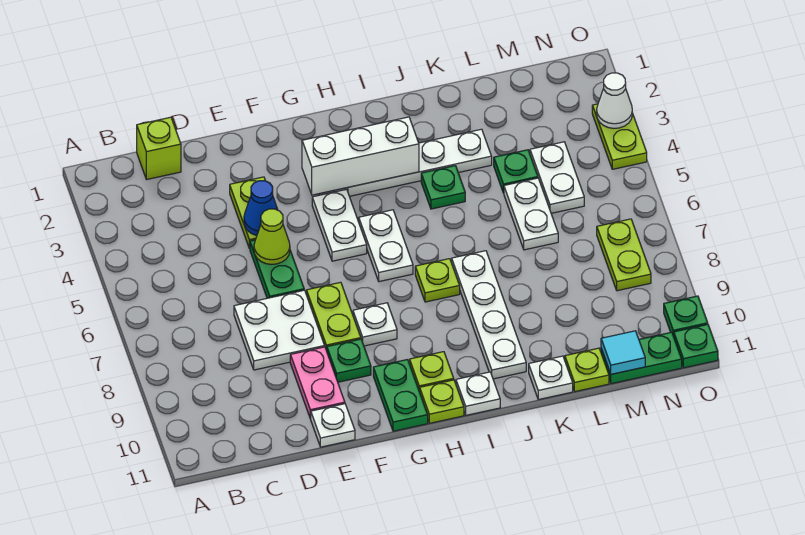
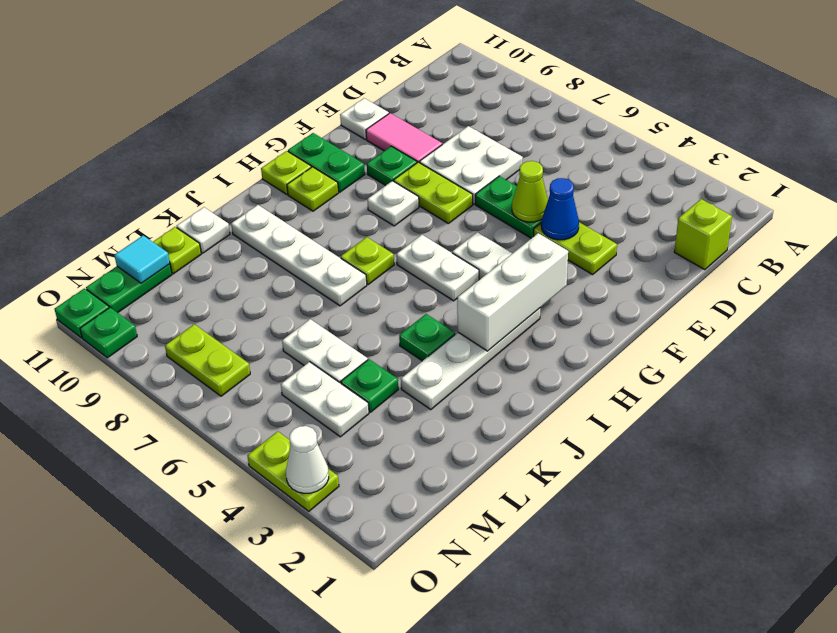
pink plate E9:E10 level 1 -> pink tile E9:E10 level 1
white plate I11 level 1 -> none

